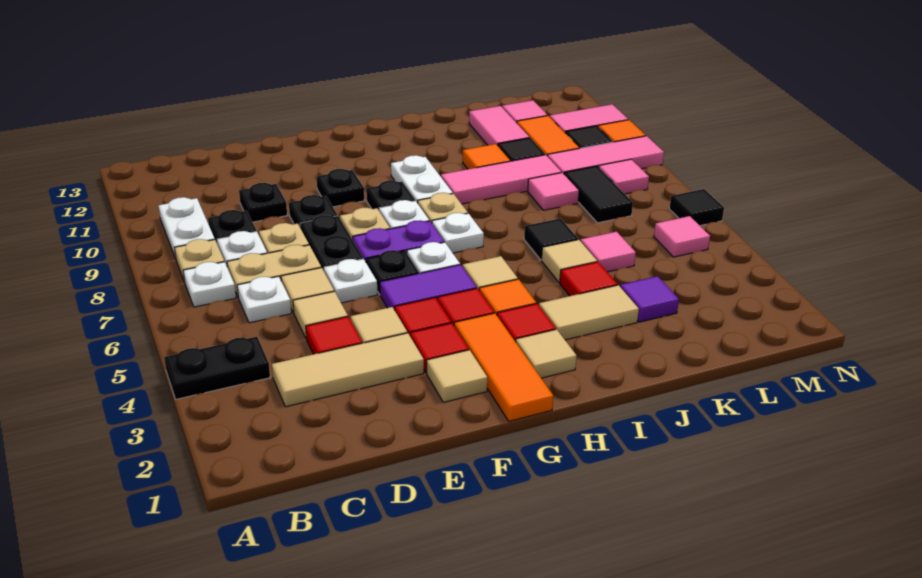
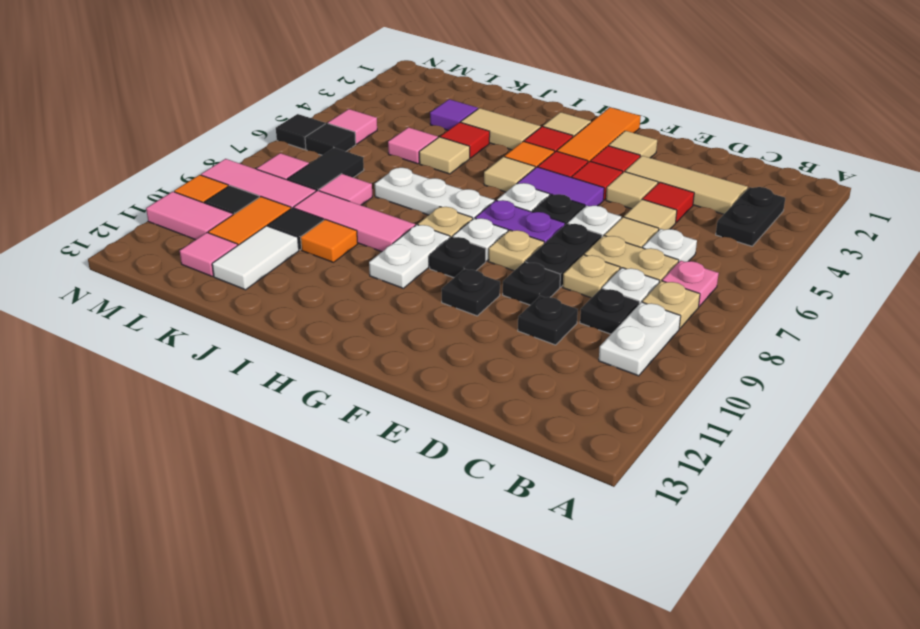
black plate A4:B4 level 1 -> black plate B3:B4 level 1
white plate B7 level 1 -> pink plate B7 level 1
white plate H7 level 1 -> white plate H7:J7 level 1
black tile J6 level 1 -> black tile M6 level 1
pink tile K11:K12 level 1 -> white tile K11:K12 level 1

